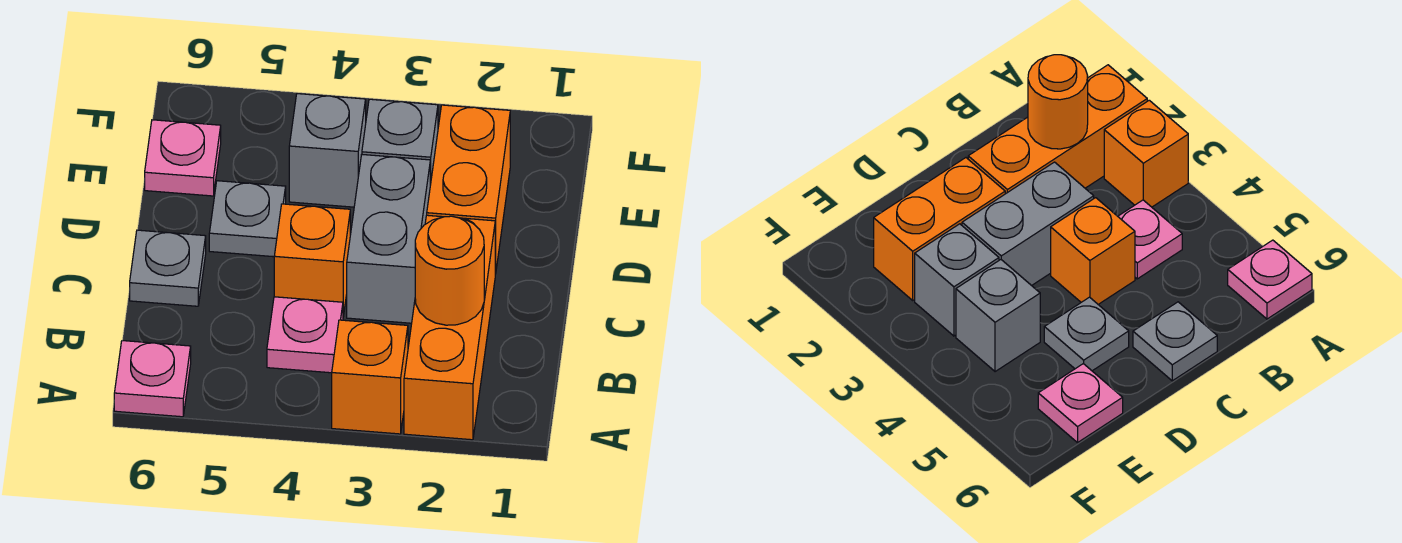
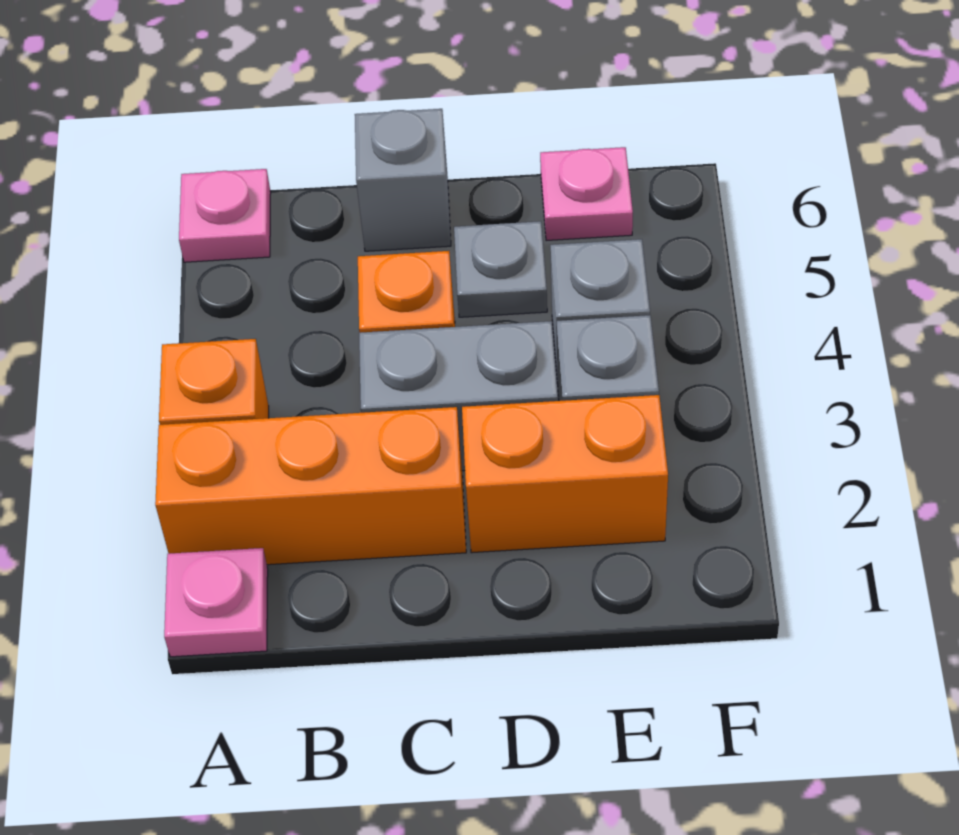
orange round brick B2 level 2 -> none
pink plate B4 level 1 -> pink plate A1 level 1
grey plate C6 level 1 -> grey brick C6 level 1

